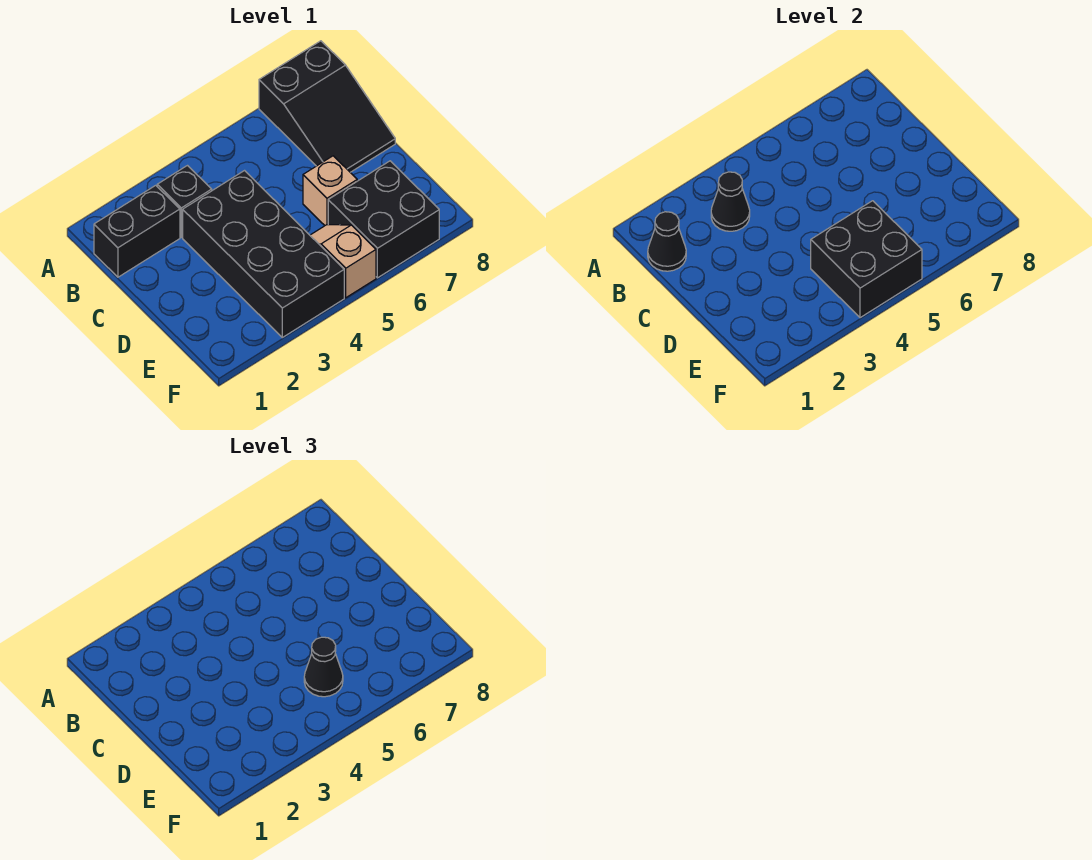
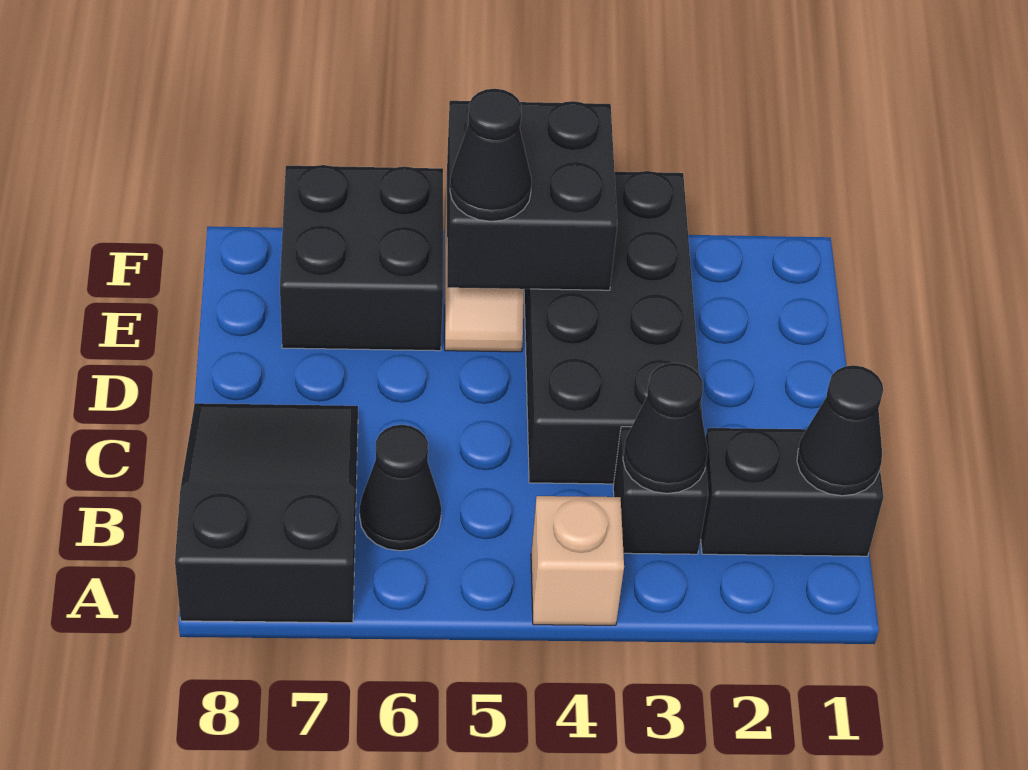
none -> black cone B6 level 1
tan brick D6 level 1 -> tan brick A4 level 1

